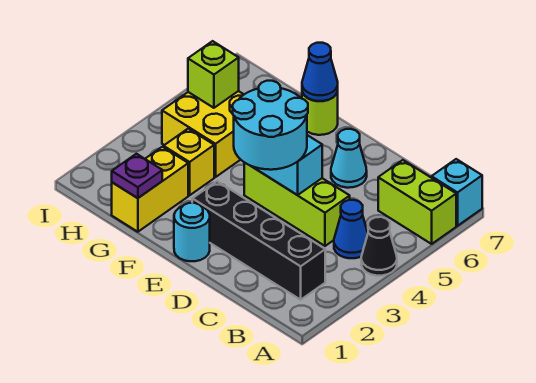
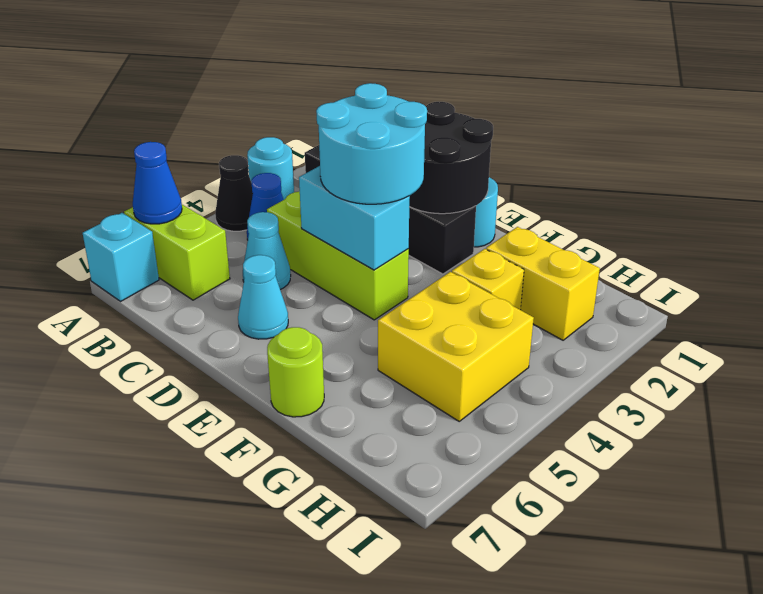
none -> cyan round brick A3 level 1
none -> cyan cone C5 level 1
none -> black round brick D1:E2 level 2
blue cone F7 level 2 -> blue cone A6 level 2
yellow brick G1:G2 level 1 -> yellow brick G2:H2 level 1
purple plate G1 level 2 -> none
lime brick H5 level 2 -> none

